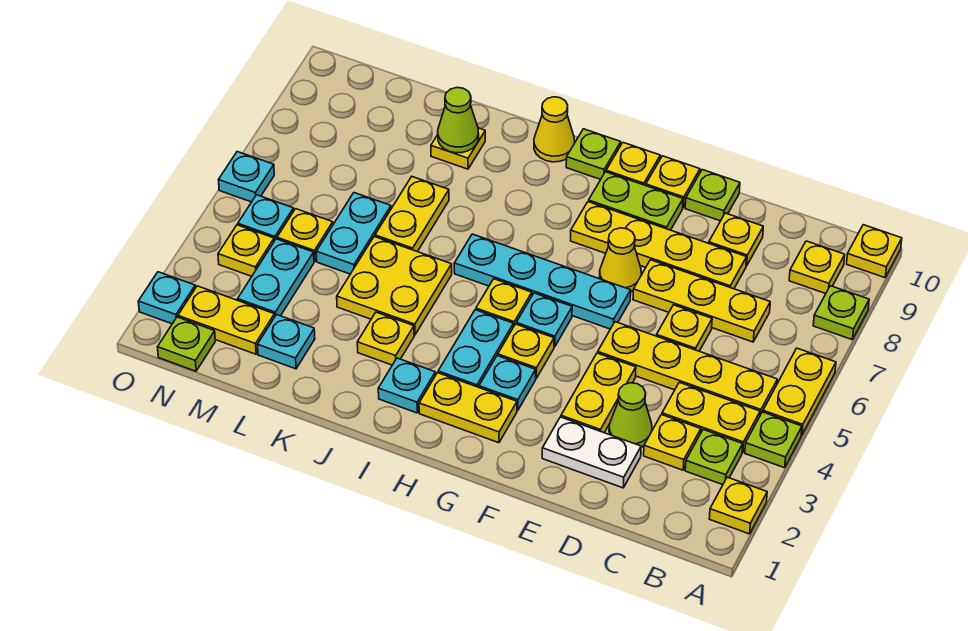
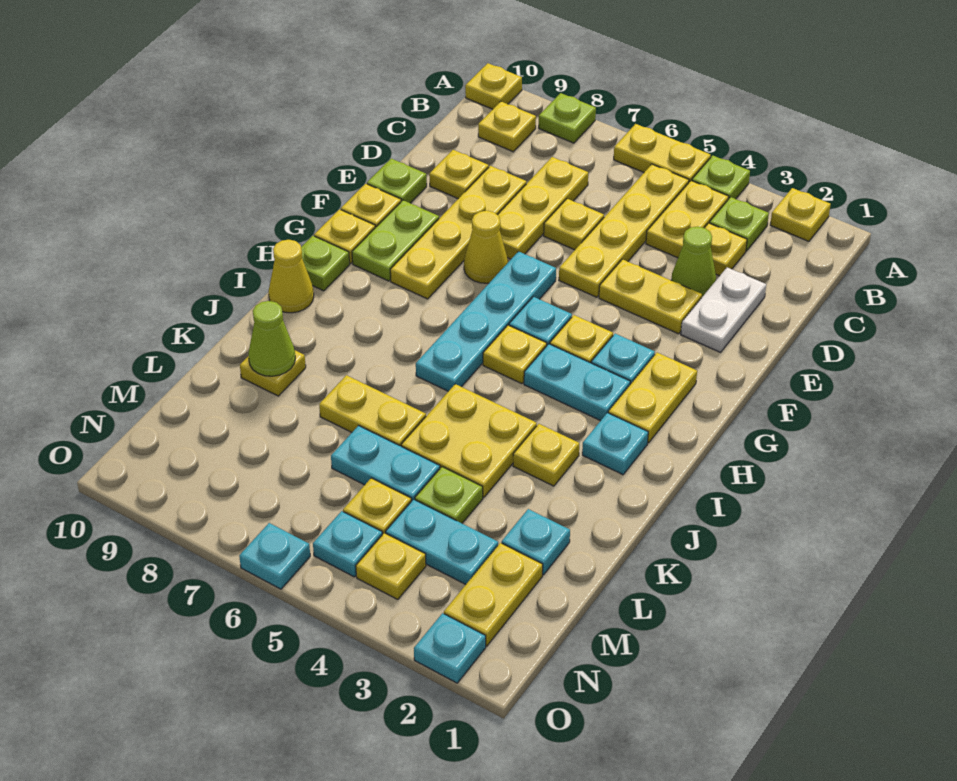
lime plate N1 level 1 -> lime plate L4 level 1

